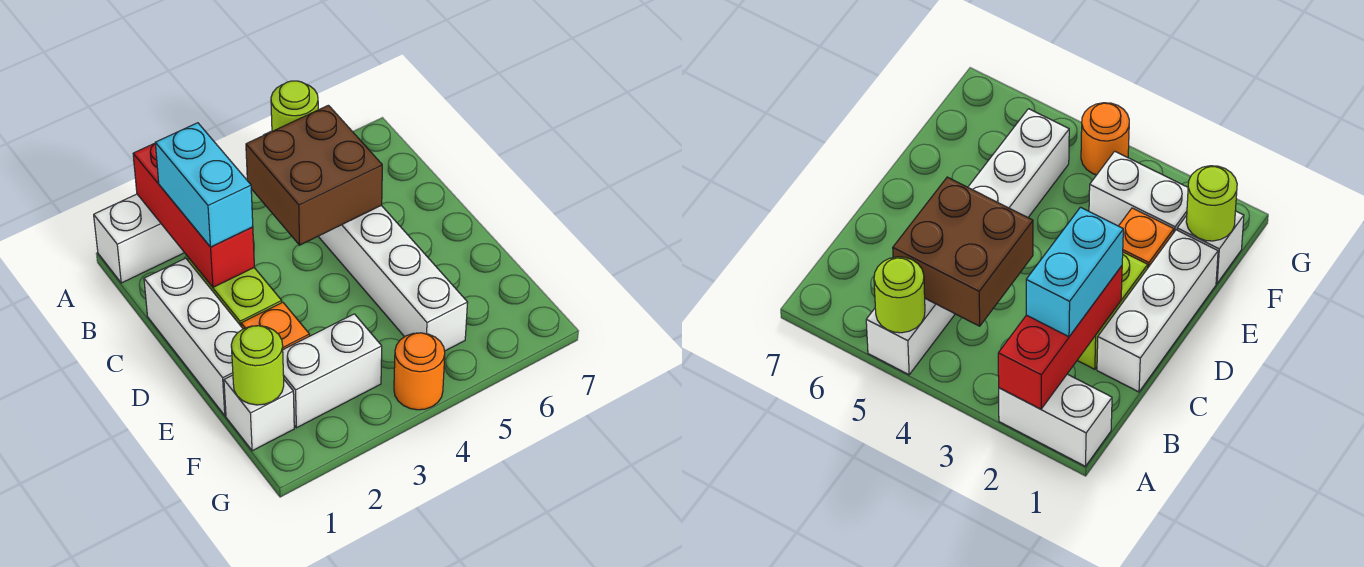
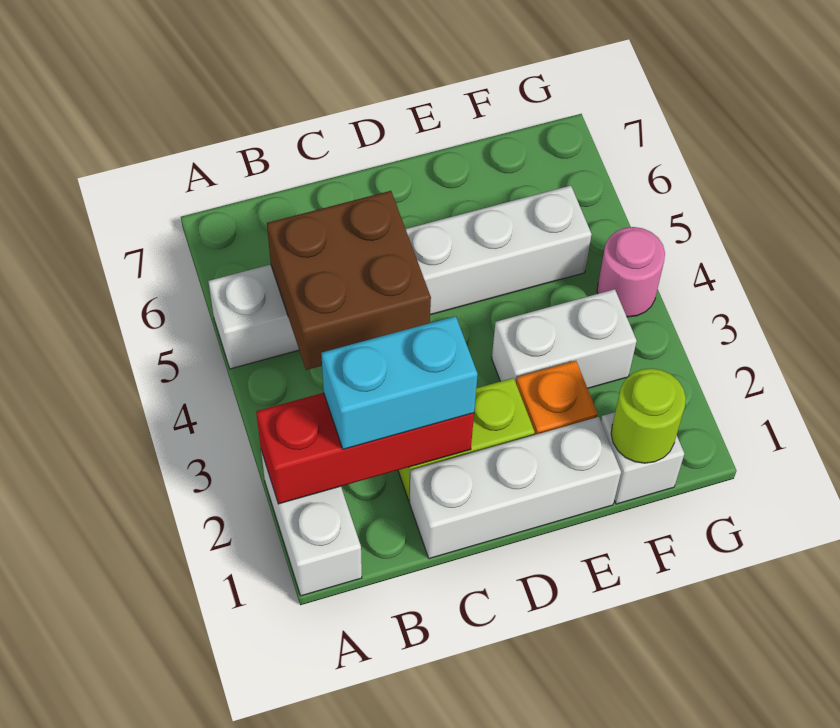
lime round brick A5 level 2 -> none
white brick F2:F3 level 1 -> white brick E3:F3 level 1
orange round brick G4 level 1 -> pink round brick G4 level 1

